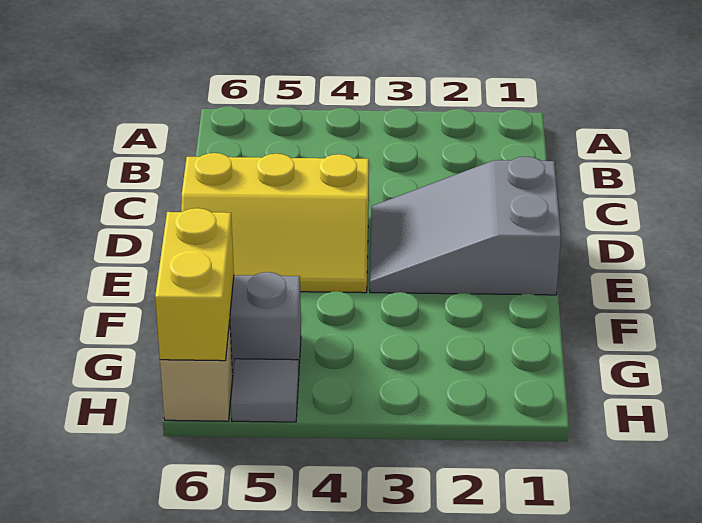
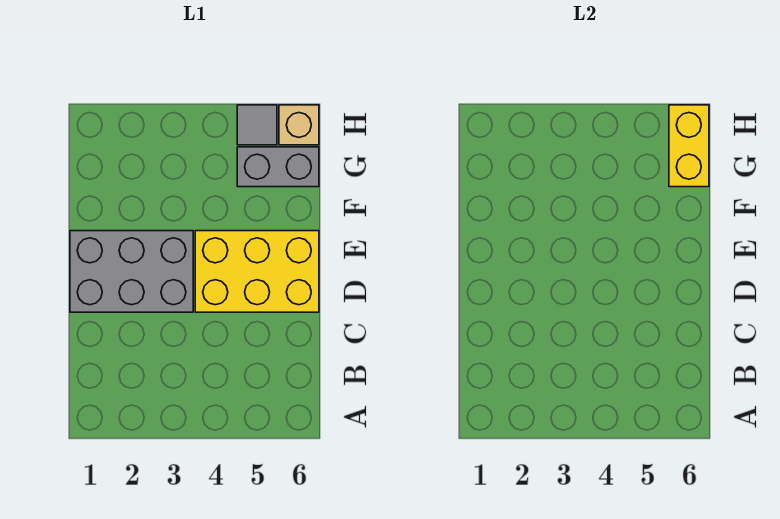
grey slope D1:E3 level 1 top 1 -> grey brick D1:E3 level 1
yellow slope D4:E6 level 1 top D -> yellow brick D4:E6 level 1

